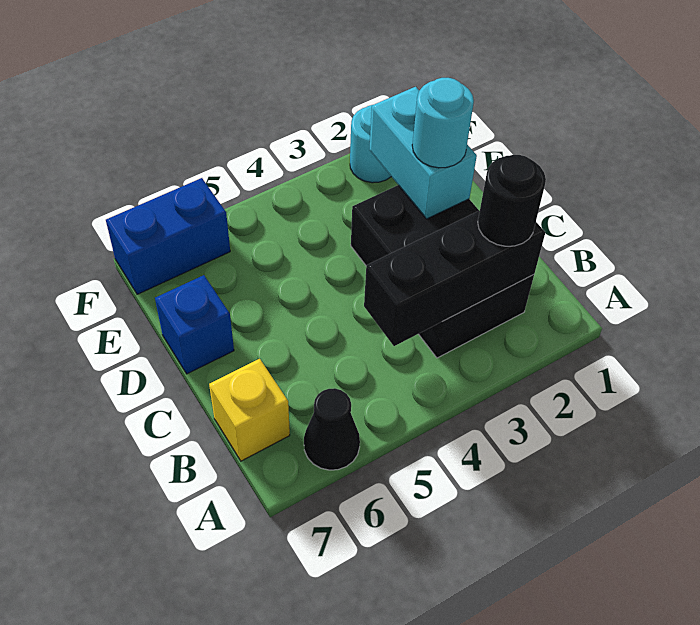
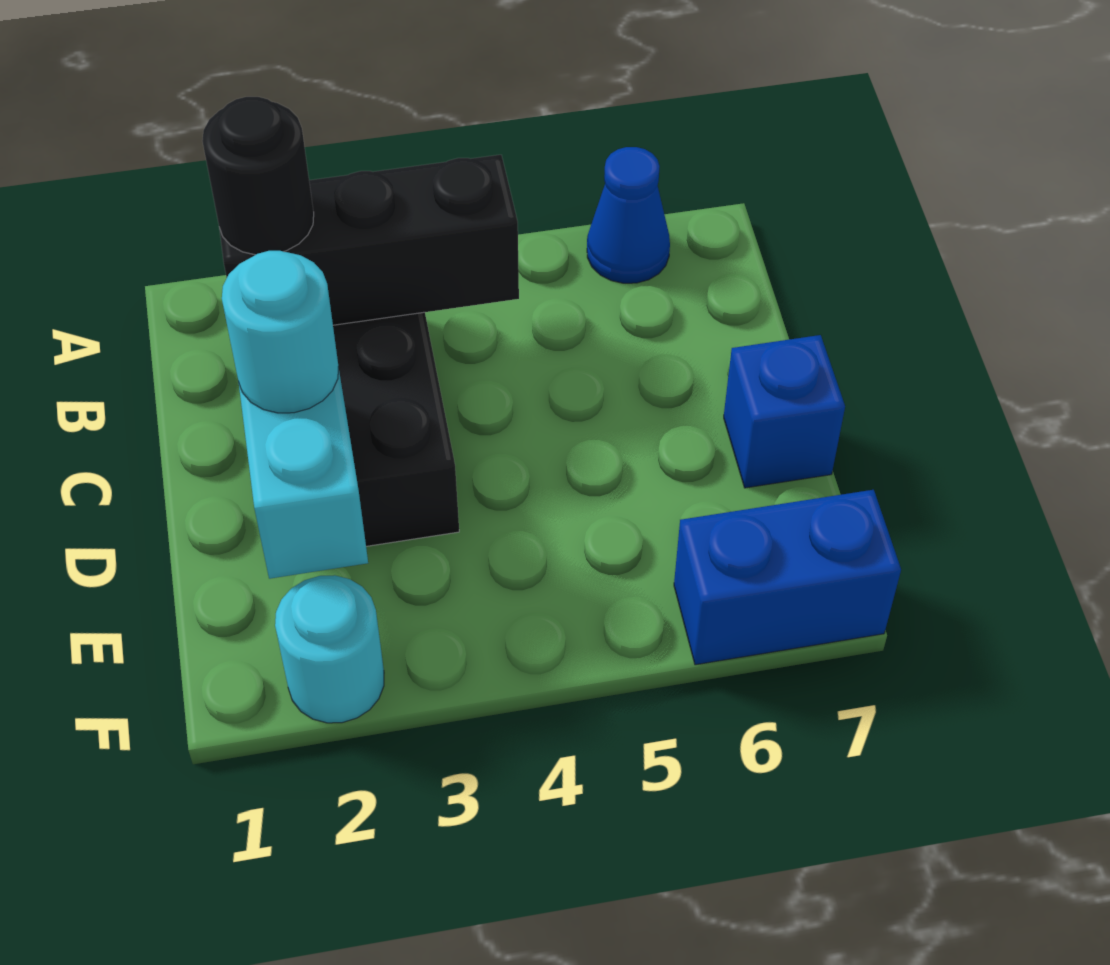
black cone A6 level 1 -> blue cone A6 level 1
yellow brick B7 level 1 -> none

